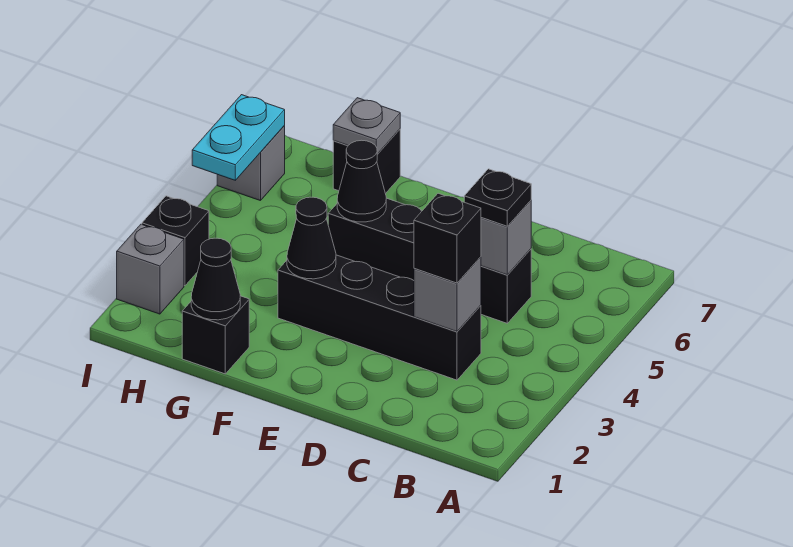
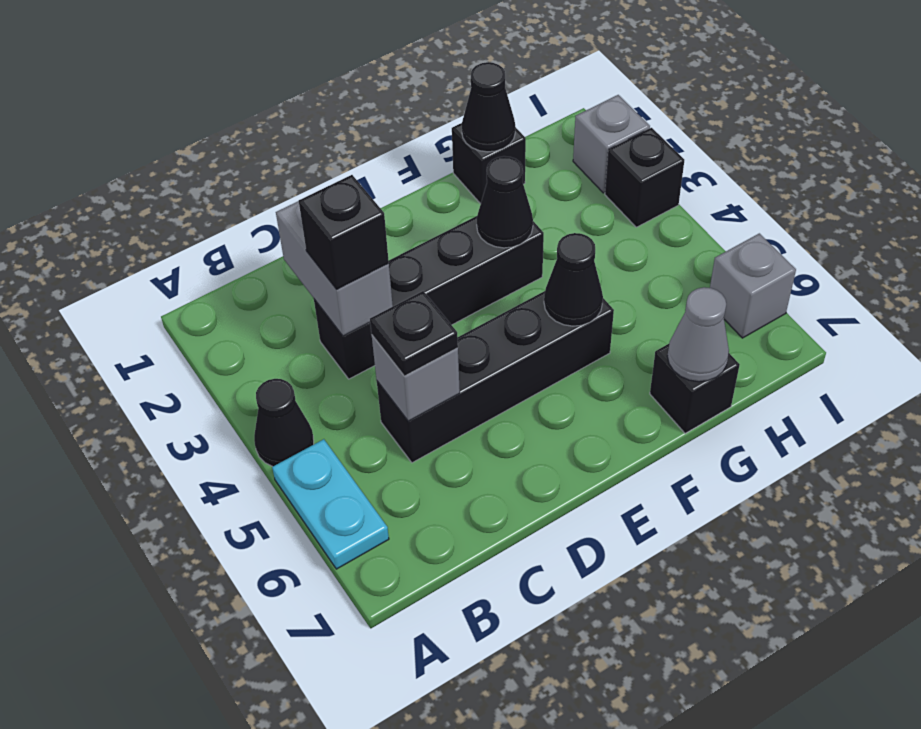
none -> black cone A4 level 1
grey brick C3 level 2 -> grey brick C2:C3 level 2
grey plate G7 level 2 -> grey cone G7 level 2
cyan plate I5:I6 level 2 -> cyan plate A5:A6 level 1

